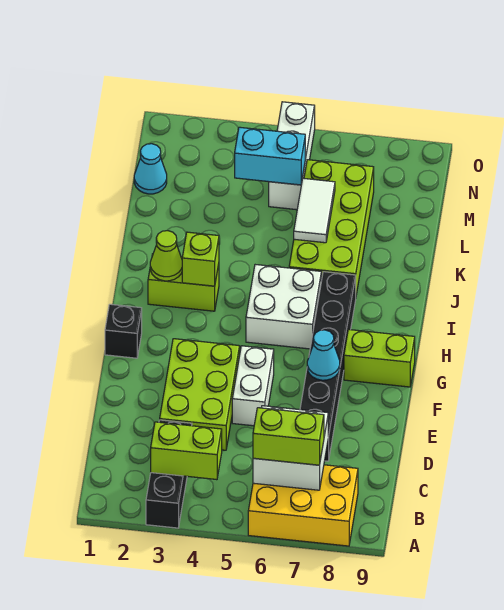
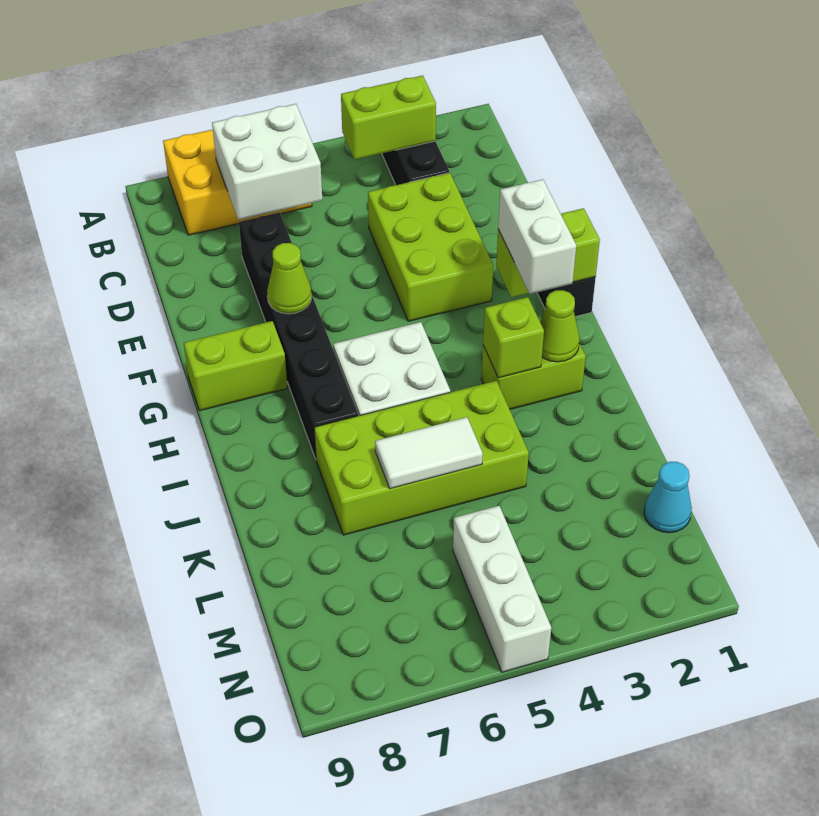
lime brick B6:B7 level 3 -> lime brick G1:G2 level 2
white brick E5:F5 level 1 -> white brick G2:H2 level 3
cyan cone F7 level 2 -> lime cone F7 level 2
lime brick J6:M7 level 1 -> lime brick J4:K7 level 1
white tile K6:L6 level 2 -> white tile K5:K6 level 2
cyan brick M4:M5 level 2 -> none

